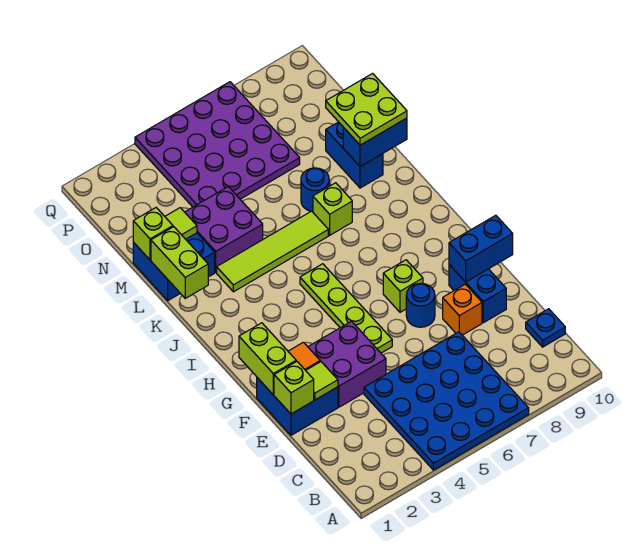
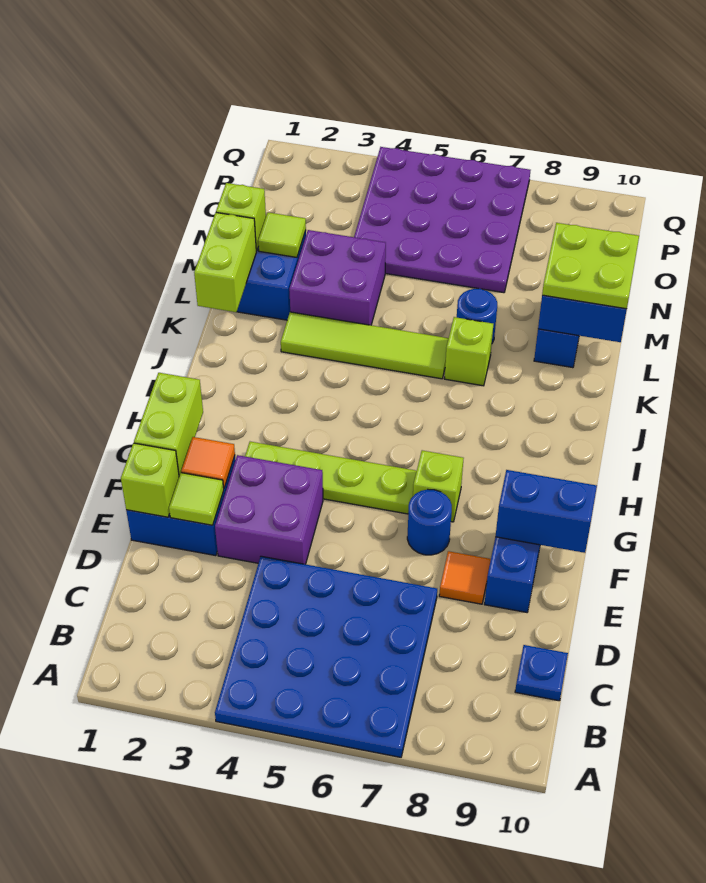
orange brick E8 level 1 -> orange tile E8 level 1
lime plate F5:I5 level 1 -> lime plate G3:G6 level 1

